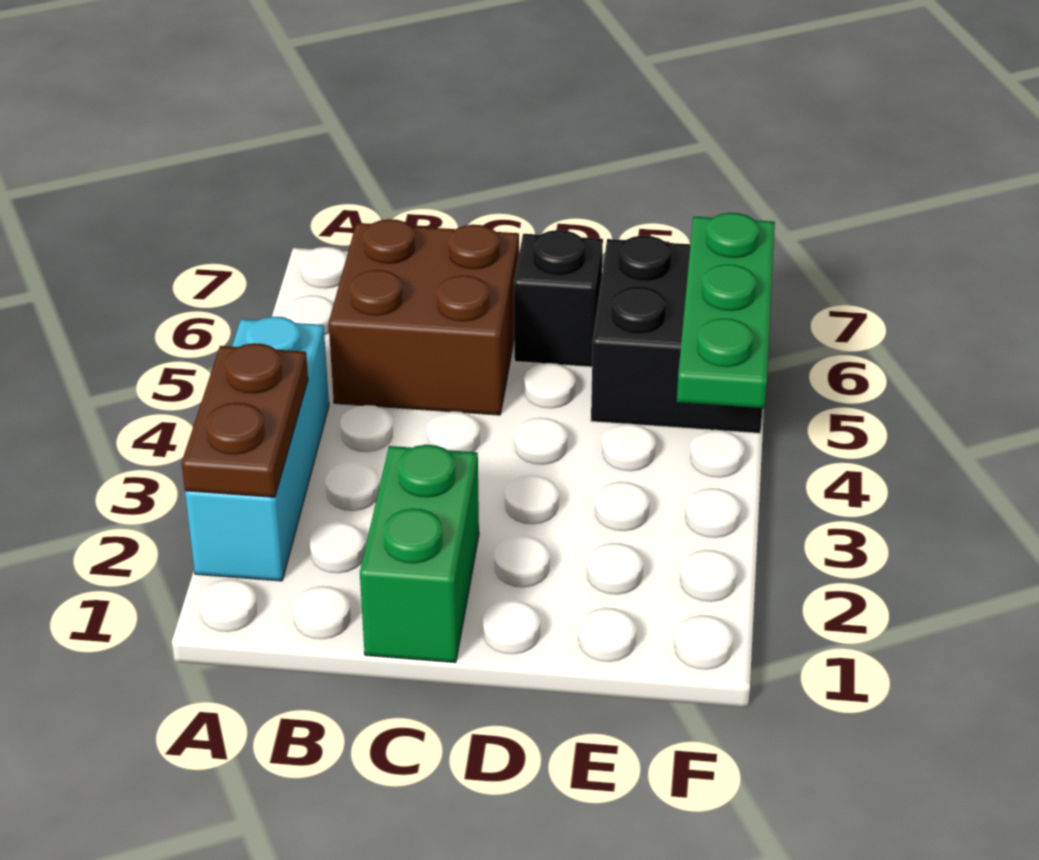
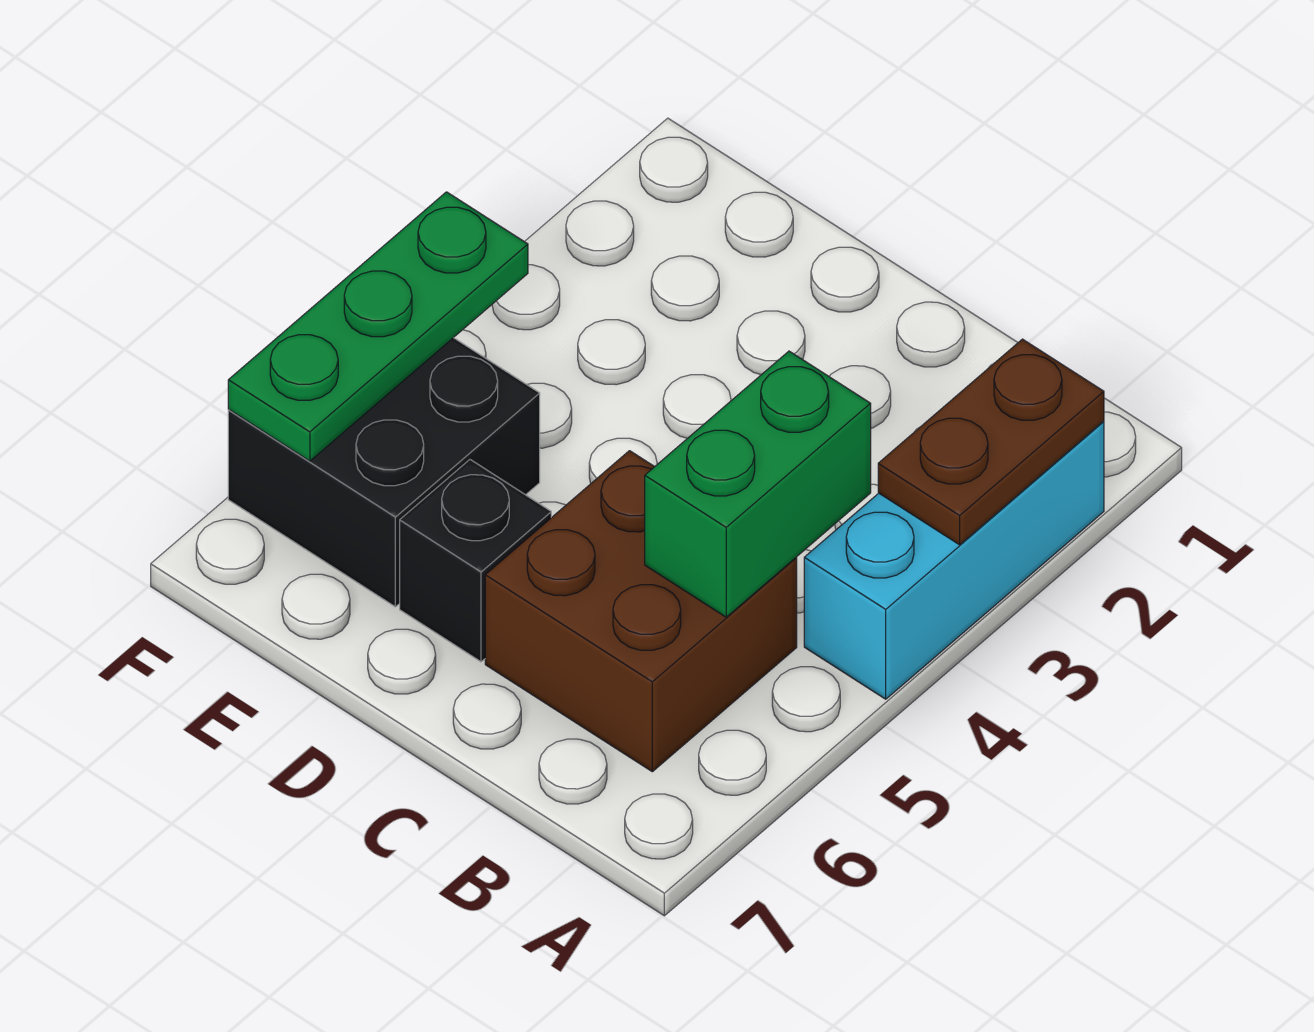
green brick C1:C2 level 1 -> green brick B4:B5 level 2

